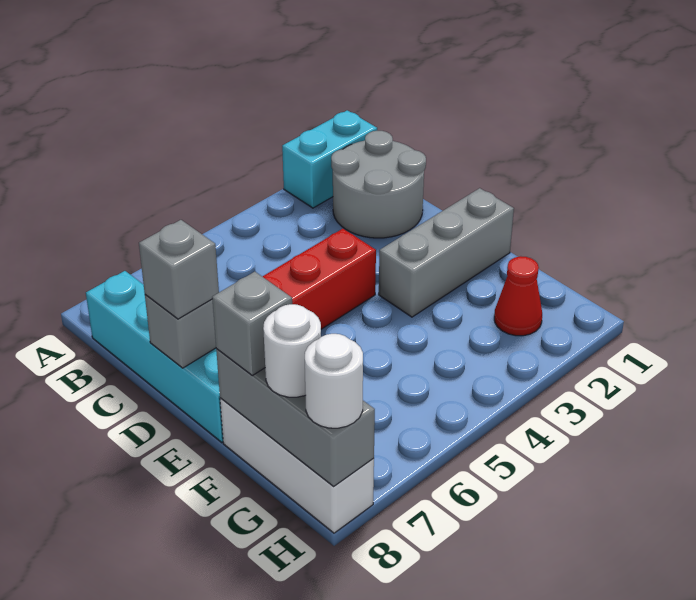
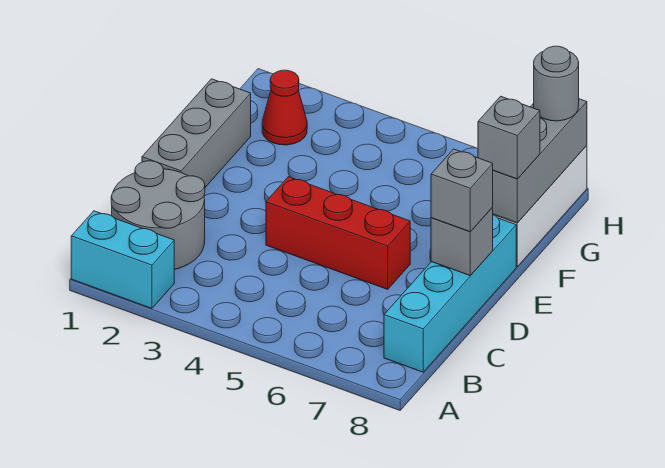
grey brick E1:E3 level 1 -> grey brick D1:F1 level 1
white round brick G8 level 3 -> none
white round brick H8 level 3 -> grey round brick H8 level 3

